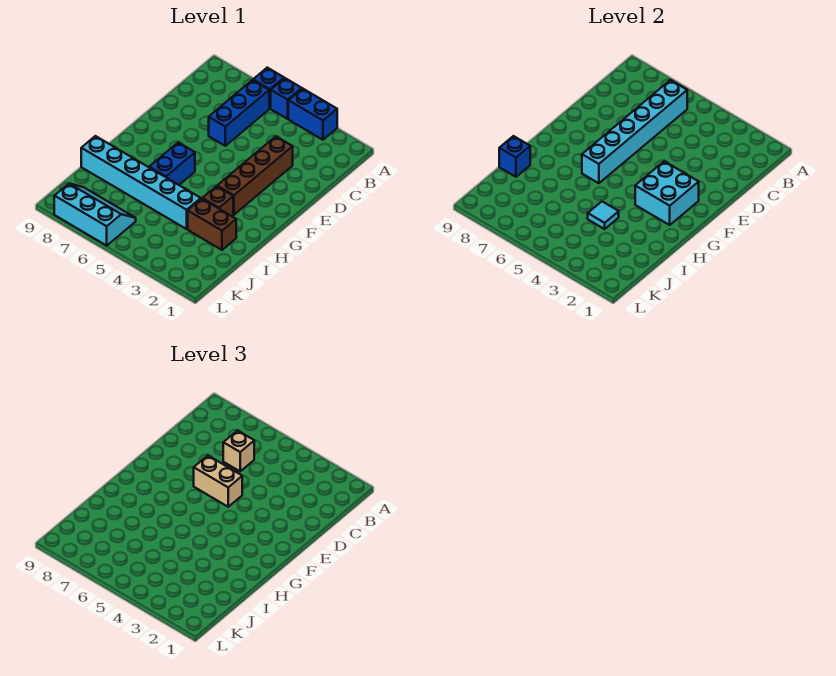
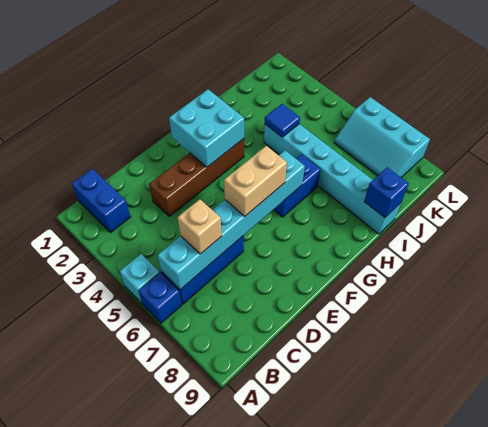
blue brick A3:A4 level 1 -> blue brick B1:B2 level 1
blue brick A5 level 1 -> cyan brick A5 level 1
tan brick E5:E6 level 3 -> tan brick E6:F6 level 3
brown brick H3 level 1 -> none
brown brick I2:I3 level 1 -> none
cyan tile I4 level 2 -> blue tile I4 level 2

